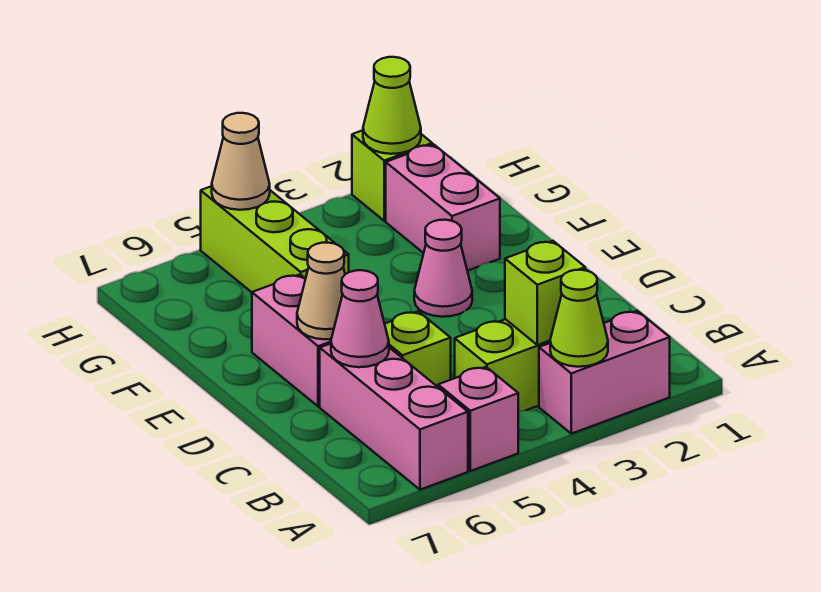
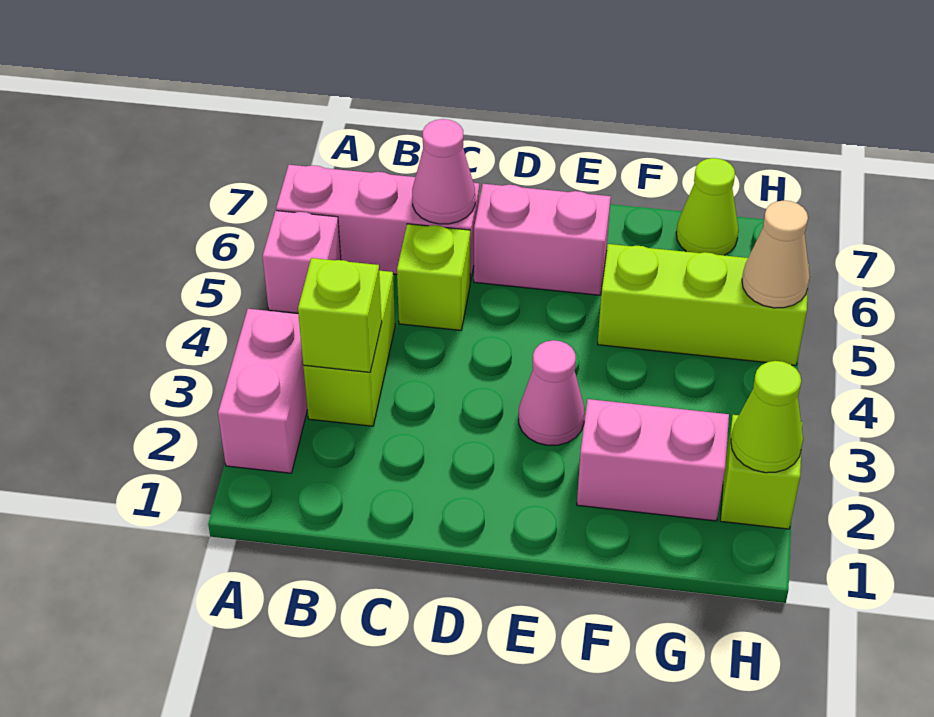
lime cone A3 level 2 -> lime cone G7 level 1
tan cone D6 level 2 -> none

